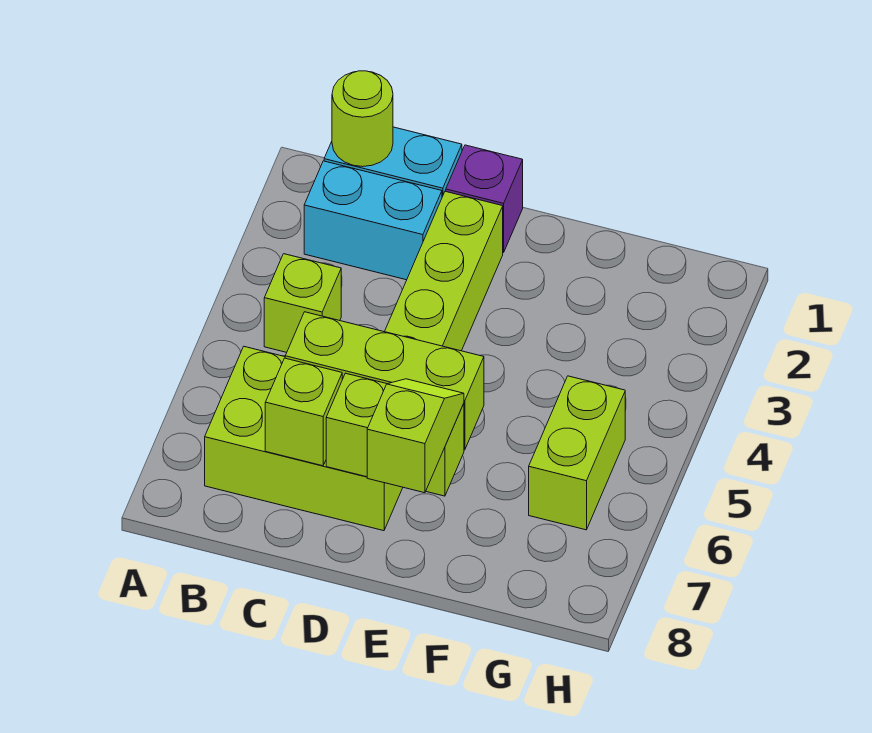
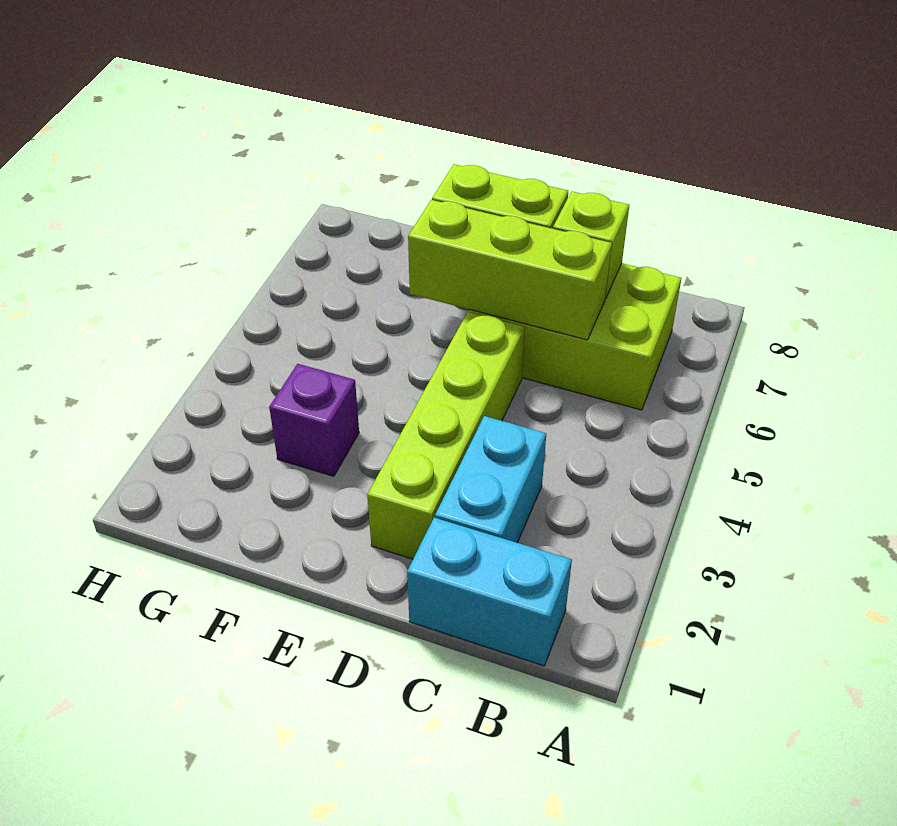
lime round brick B1 level 2 -> none
cyan brick B2:C2 level 1 -> cyan brick C2:C3 level 1
lime brick B4 level 1 -> none
purple brick D1 level 1 -> purple brick F3 level 1
lime slope E7:E8 level 3 top 8 -> none
lime brick G5:G6 level 1 -> none

